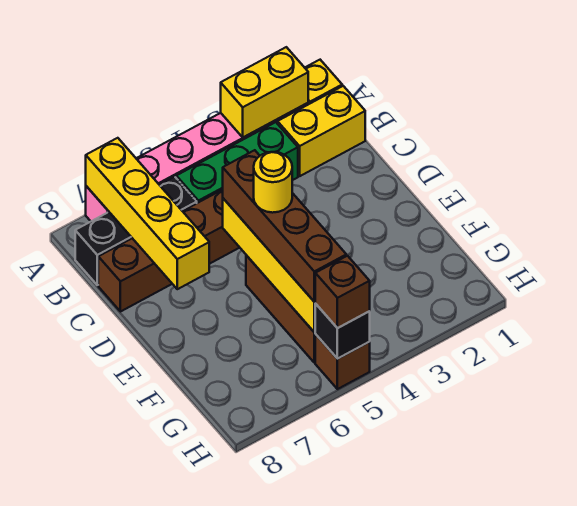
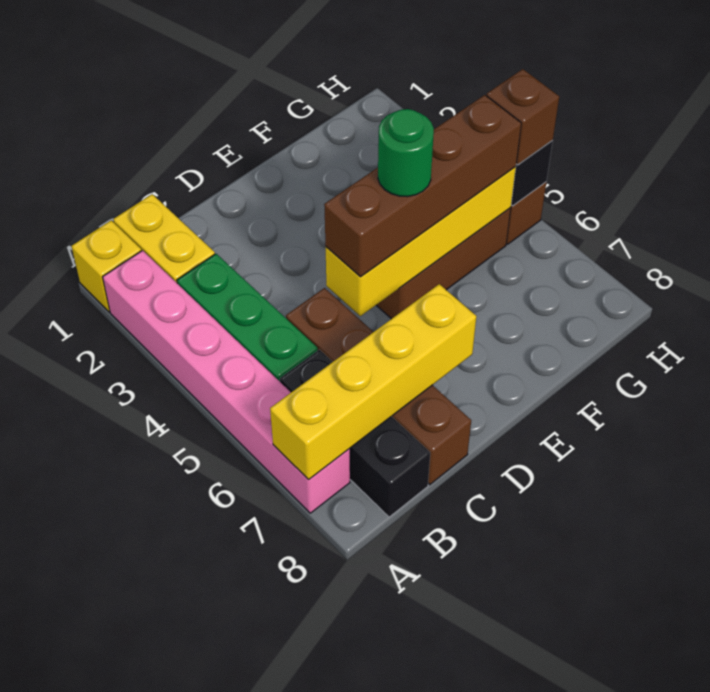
yellow brick A2:A3 level 2 -> none
yellow round brick E5 level 4 -> green round brick E5 level 4

